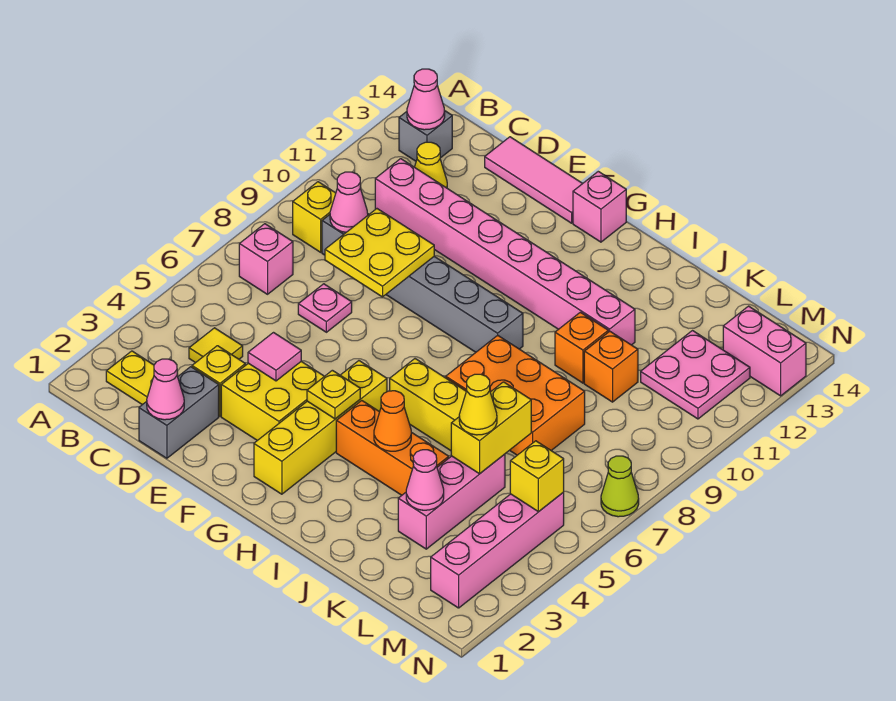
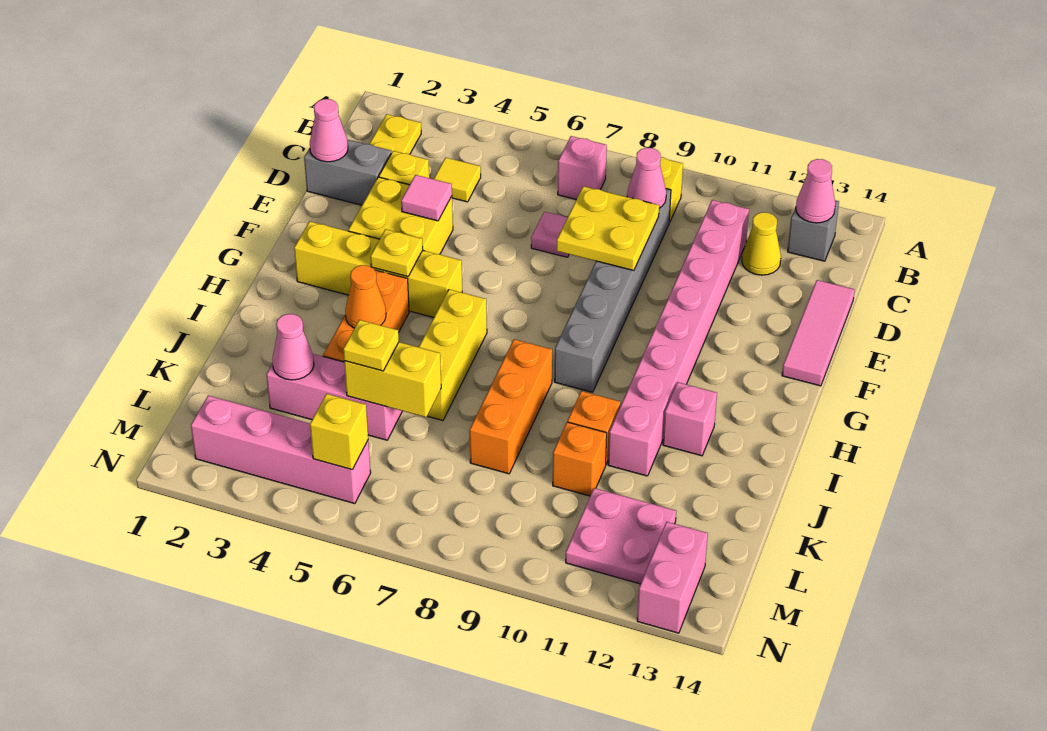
pink brick G14 level 1 -> pink brick I12 level 1
orange brick I7:K8 level 1 -> orange brick I8:K8 level 1
yellow cone K5 level 3 -> yellow plate K5 level 3
lime cone N7 level 1 -> none

